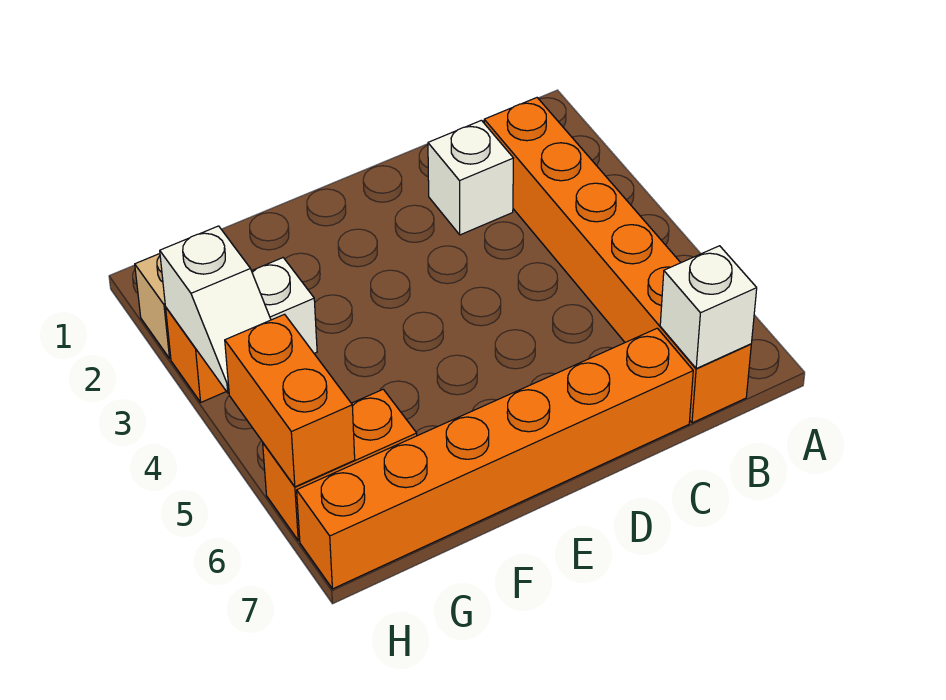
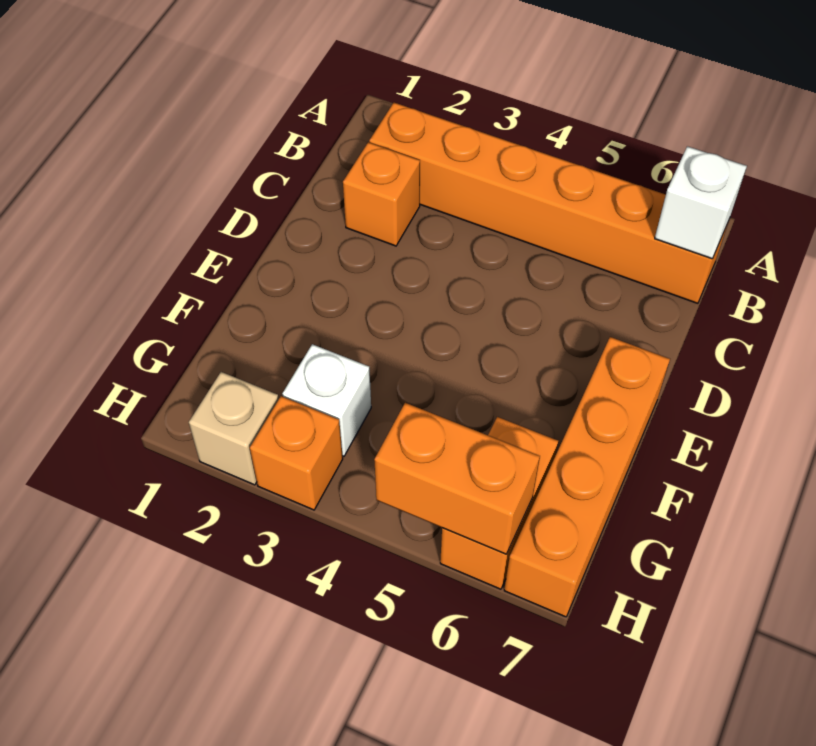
white brick C2 level 1 -> orange brick C2 level 1
orange brick C7:H7 level 1 -> orange brick E7:H7 level 1
white slope H3:H4 level 2 top 3 -> none

